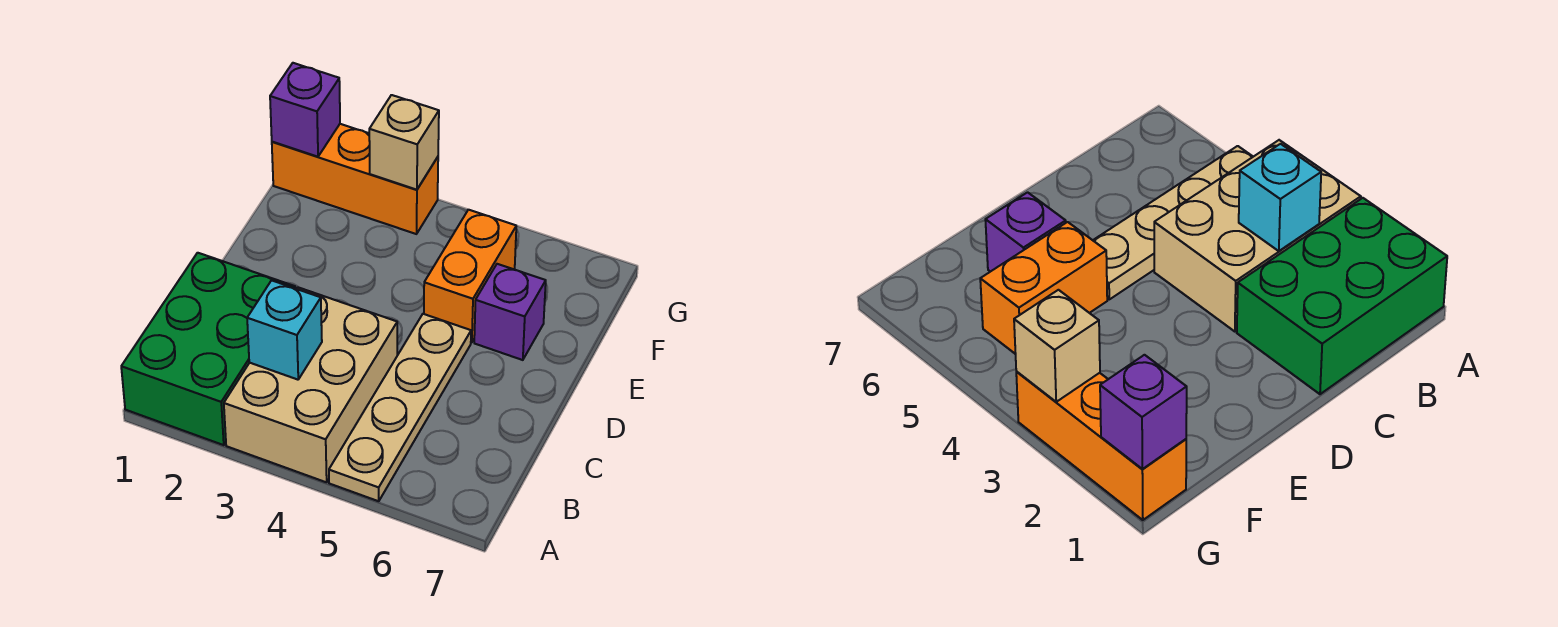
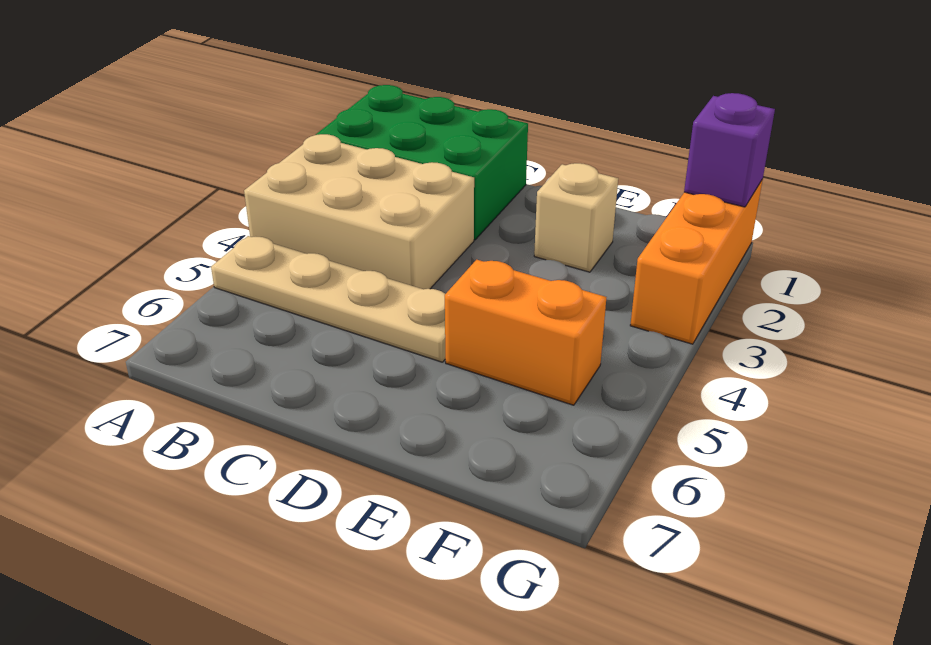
cyan brick B3 level 2 -> none
purple brick E6 level 1 -> none
tan brick G3 level 2 -> tan brick E2 level 1

